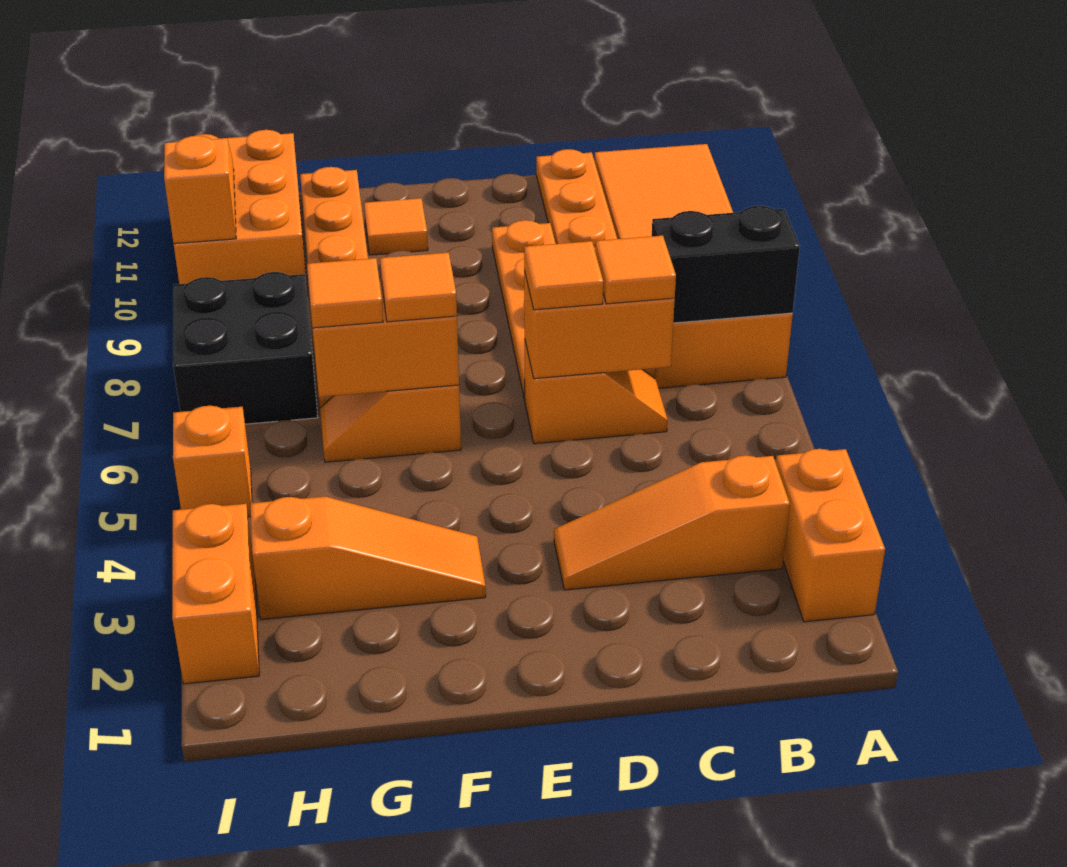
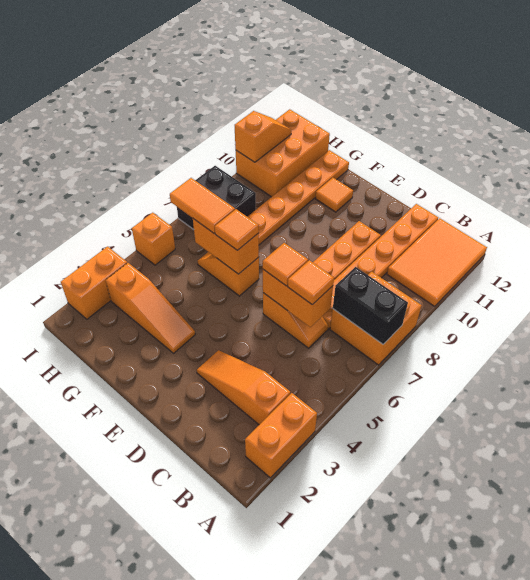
orange tile G6 level 3 -> orange tile G6:H6 level 3

